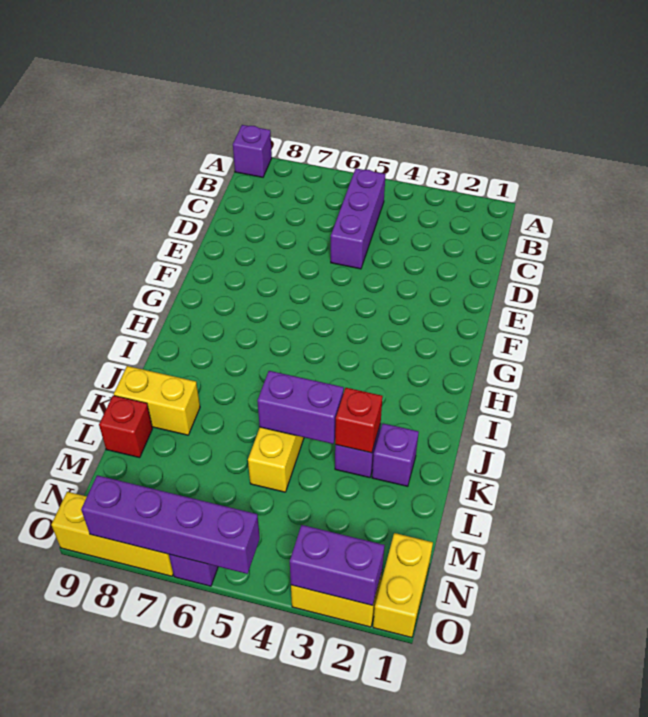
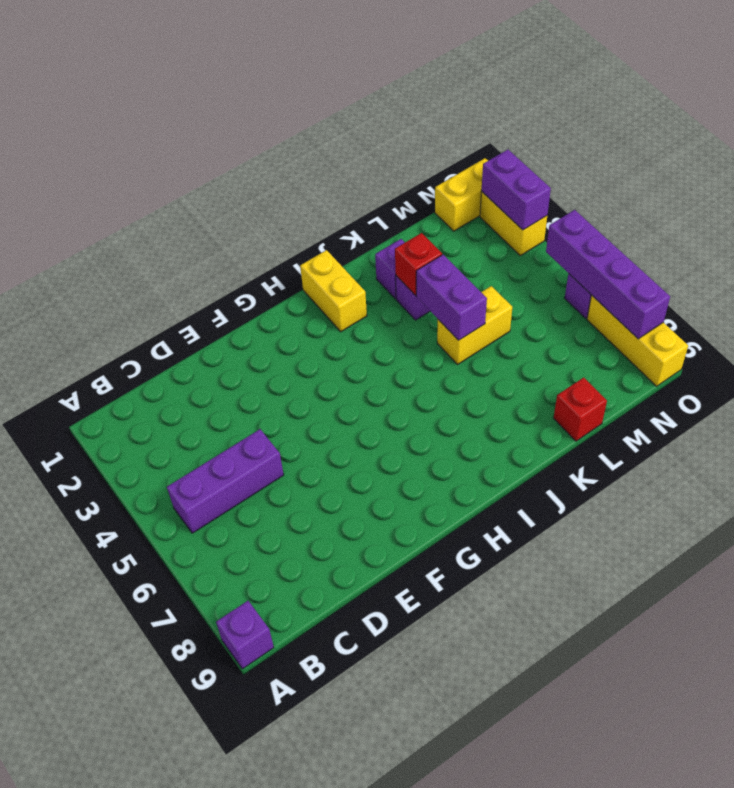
yellow brick K8:K9 level 1 -> yellow brick I1:I2 level 1

